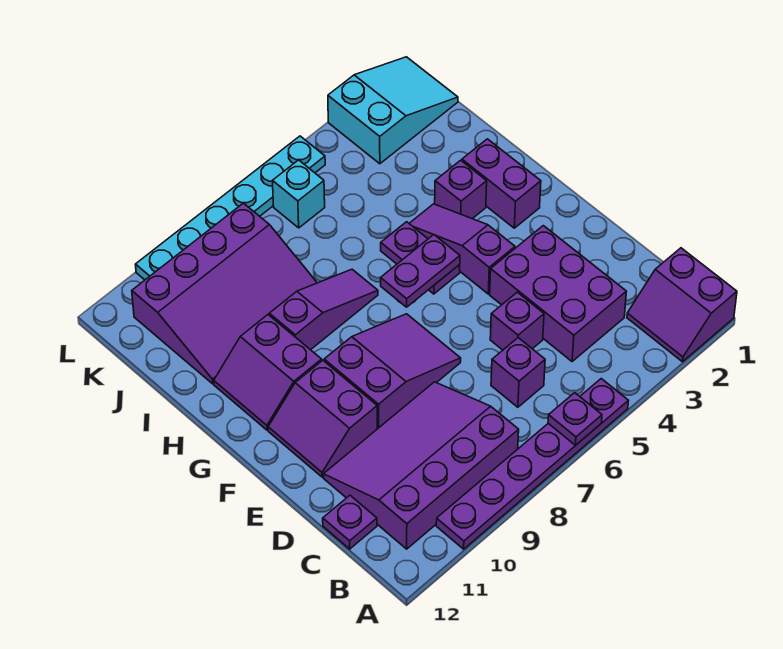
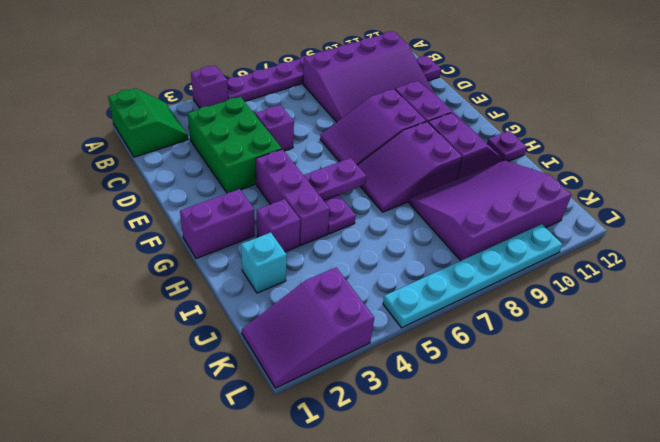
purple slope A1:B2 level 1 top 1 -> green slope A1:B2 level 1 top 1
purple plate A6 level 2 -> purple plate H12 level 1
purple brick C3:E4 level 1 -> green brick C3:E4 level 1
purple brick C6 level 1 -> purple brick A4 level 1
purple slope F4:H4 level 1 top F -> purple brick F4:H4 level 1
purple brick G2:H2 level 1 -> purple brick G1:G2 level 1
purple slope H7:H9 level 1 top 9 -> purple slope G7:H9 level 1 top 9
cyan slope K1:L3 level 1 top 3 -> purple slope K1:L3 level 1 top 3
cyan brick K6 level 1 -> cyan brick I2 level 1

